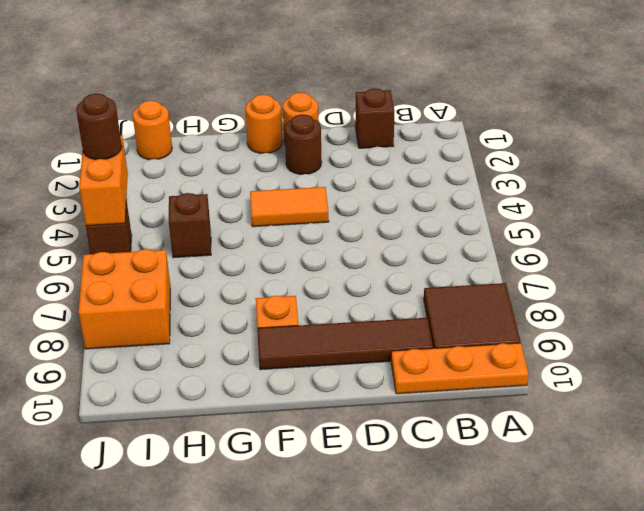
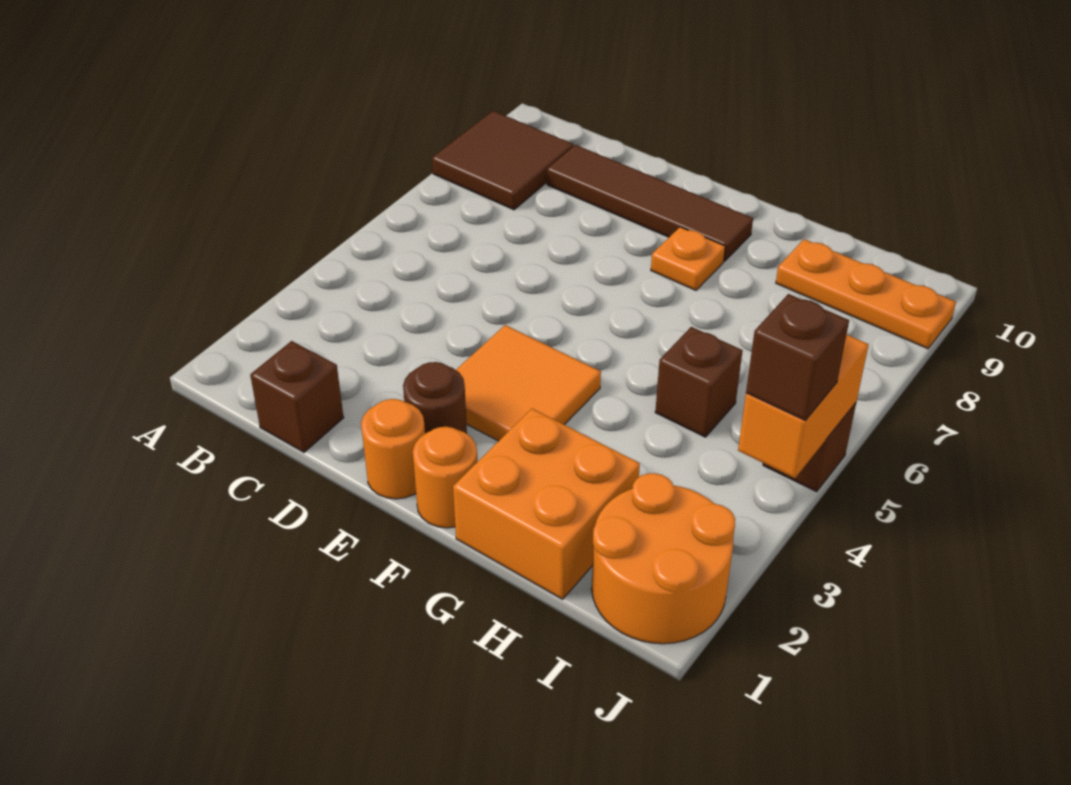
orange plate A10:C10 level 1 -> orange plate H9:J9 level 1
orange tile E4:F4 level 1 -> orange tile E3:F4 level 1
orange round brick I1 level 1 -> orange round brick I1:J2 level 1
orange brick I7:J8 level 1 -> orange brick G1:H2 level 1
brown round brick J4 level 3 -> brown brick J4 level 3

